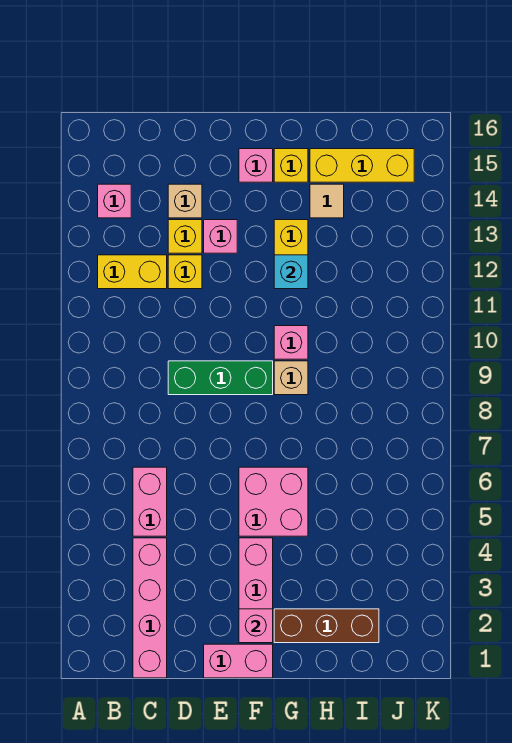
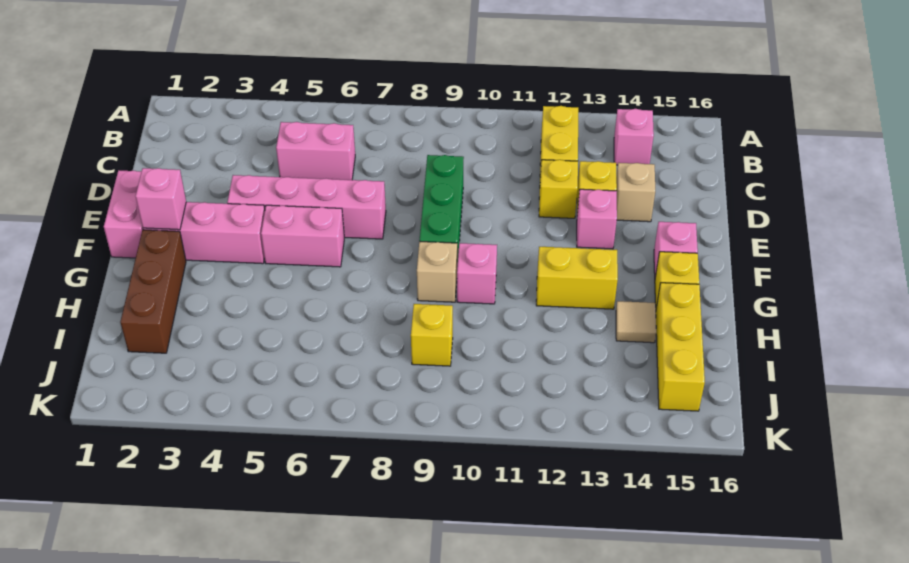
pink brick C1:C4 level 1 -> pink brick E4:E7 level 1
pink brick F5:G6 level 1 -> pink brick F5:F6 level 1
cyan brick G12 level 2 -> none
none -> yellow brick I9 level 1

